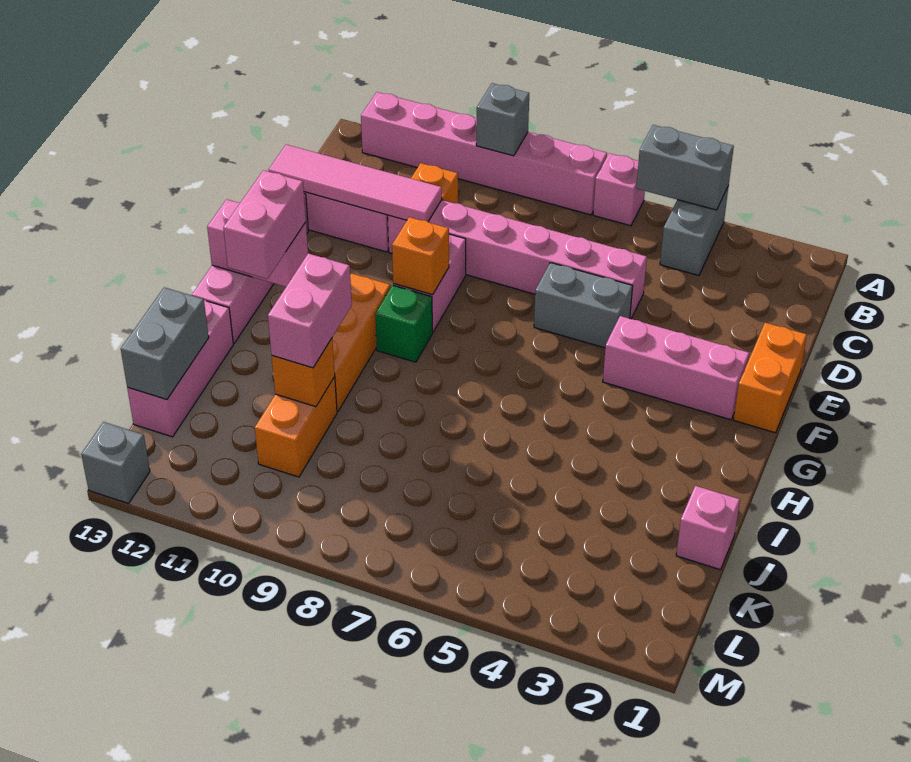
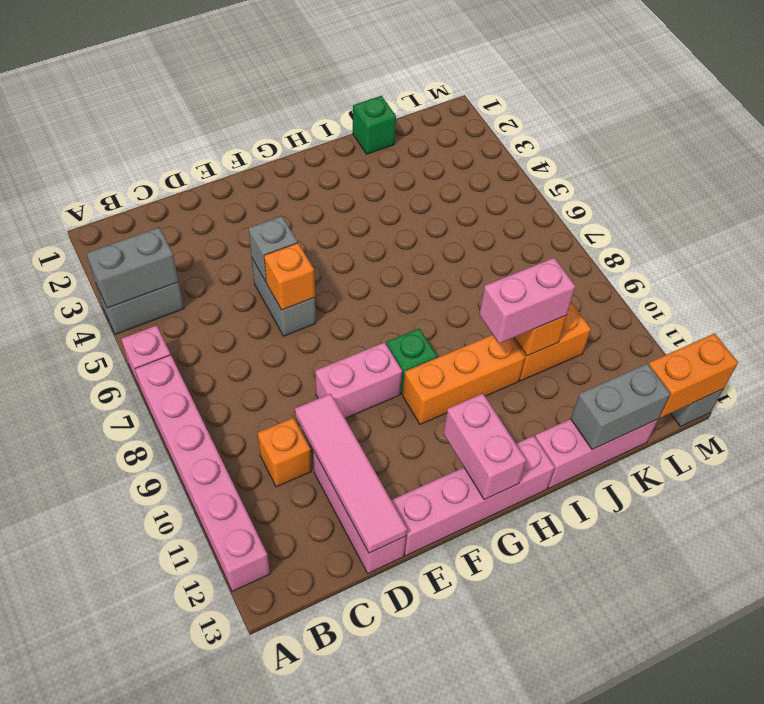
grey brick A4:A5 level 2 -> grey brick A4:B4 level 2
grey brick A9 level 2 -> grey brick E5 level 2
pink brick D5:D10 level 1 -> none
orange brick E1:F1 level 1 -> orange brick L13:M13 level 2
pink brick F2:F4 level 1 -> none
orange brick F9 level 2 -> orange brick E6 level 2
pink brick G12:H12 level 3 -> none
pink brick J1 level 1 -> green brick J1 level 1

